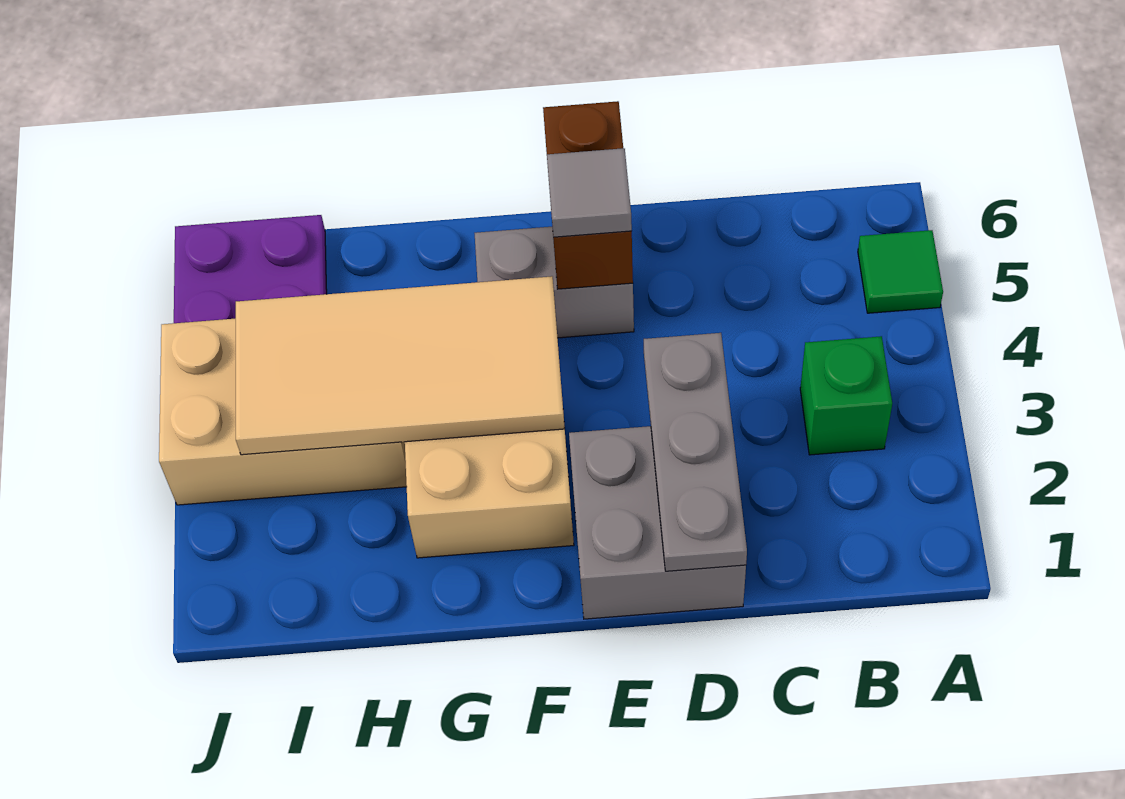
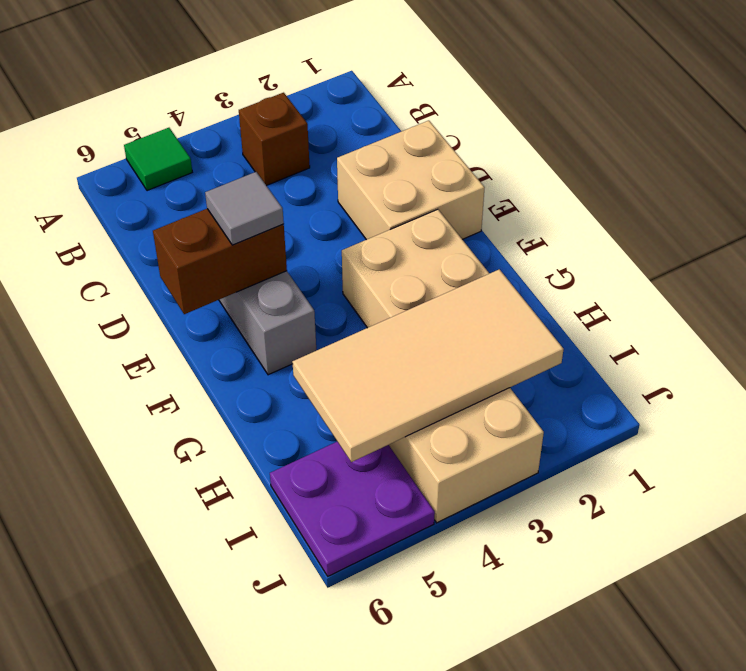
green brick B3 level 1 -> brown brick B3 level 1
grey brick D1:E2 level 1 -> tan brick D1:E2 level 1
grey plate D1:D3 level 2 -> none
tan tile F3:I4 level 2 -> tan tile H2:I5 level 2

